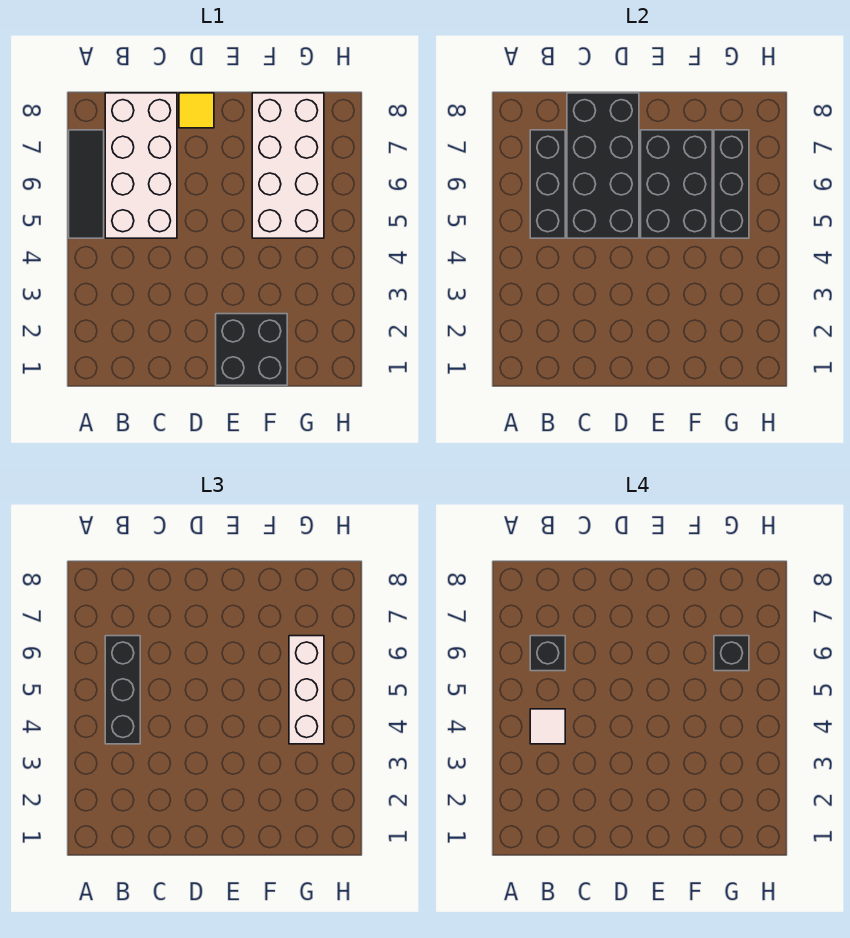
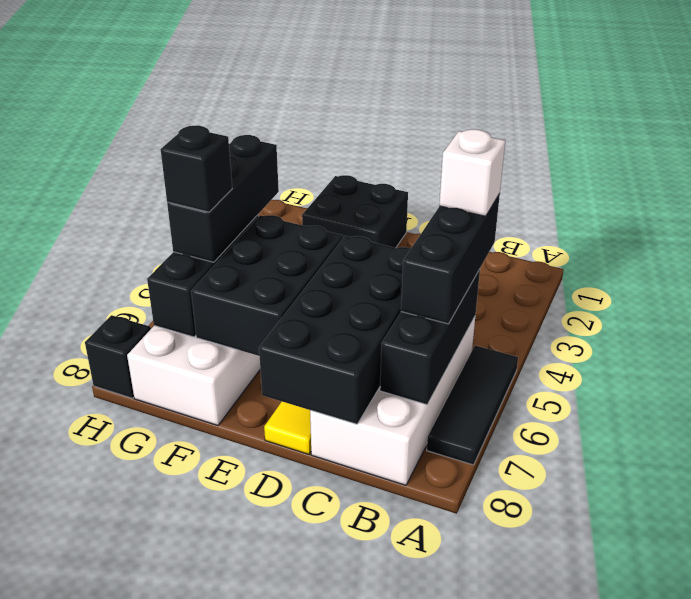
white tile B4 level 4 -> white brick B4 level 4
black brick B6 level 4 -> black brick H8 level 1
white brick G4:G6 level 3 -> black brick G4:G6 level 3

